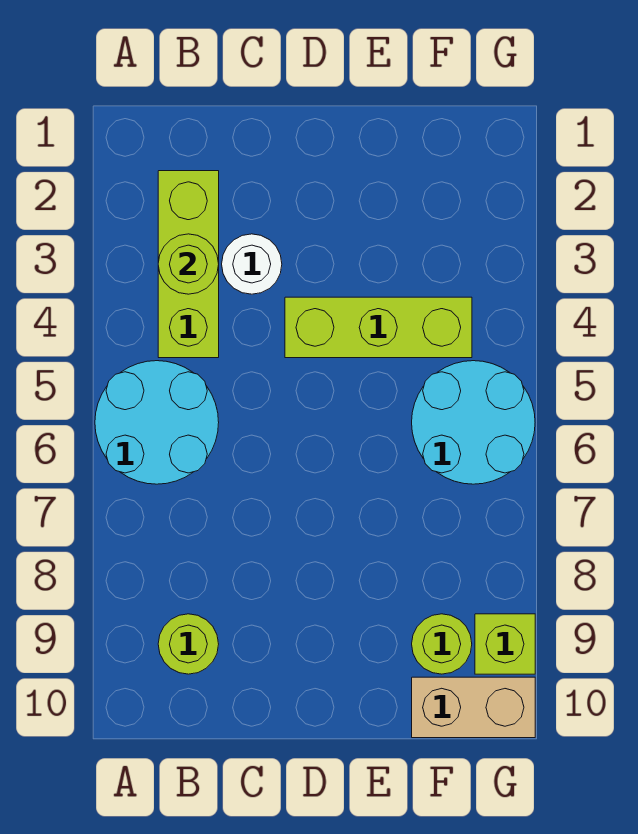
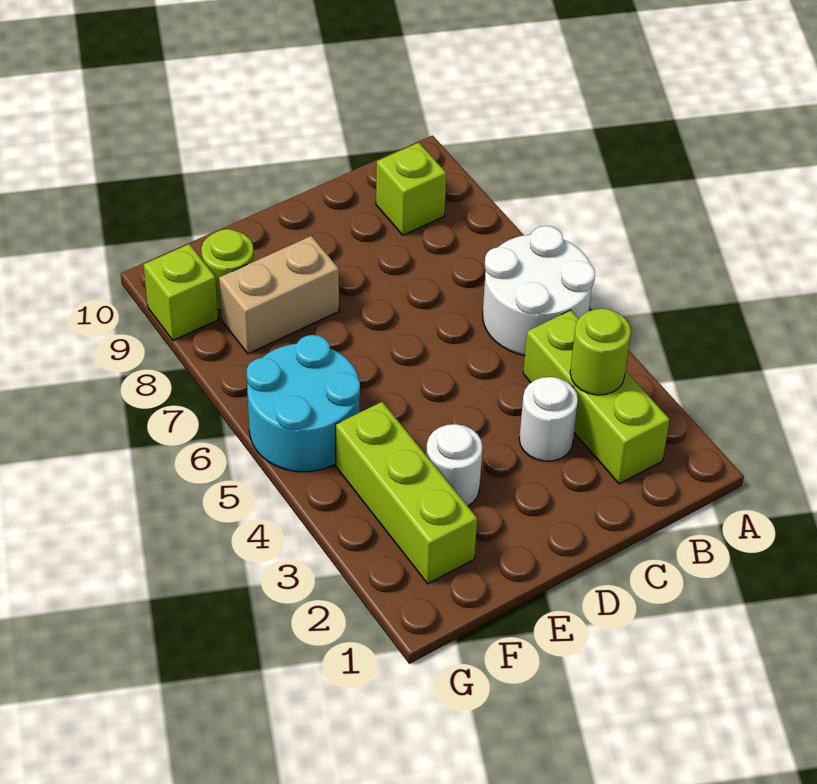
cyan round brick A5:B6 level 1 -> white round brick A5:B6 level 1
lime round brick B9 level 1 -> lime brick B9 level 1
lime brick D4:F4 level 1 -> lime brick F2:F4 level 1
none -> white round brick E3 level 1
tan brick F10:G10 level 1 -> tan brick E8:F8 level 1

